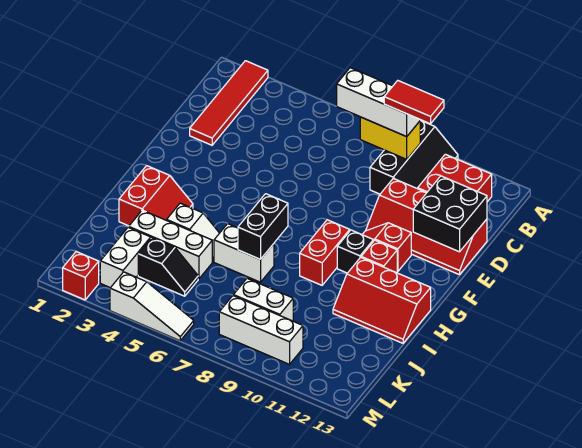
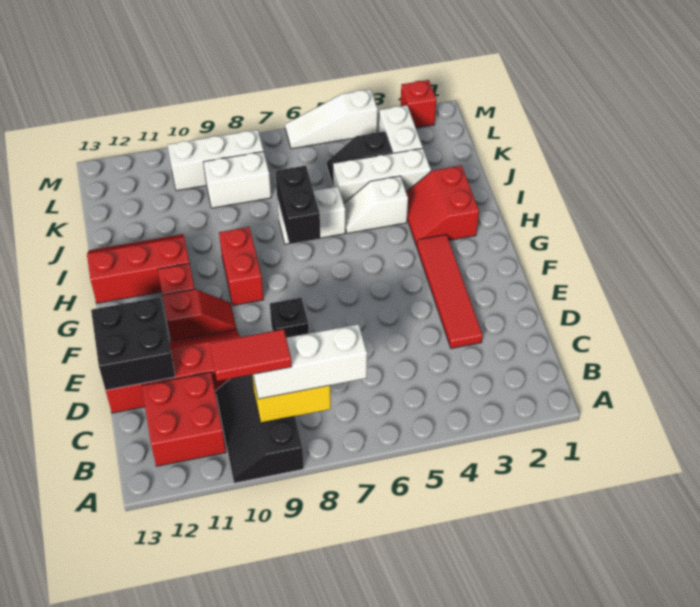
red tile A2:D2 level 1 -> red tile D3:G3 level 1
black brick G10 level 1 -> black brick E8 level 1

